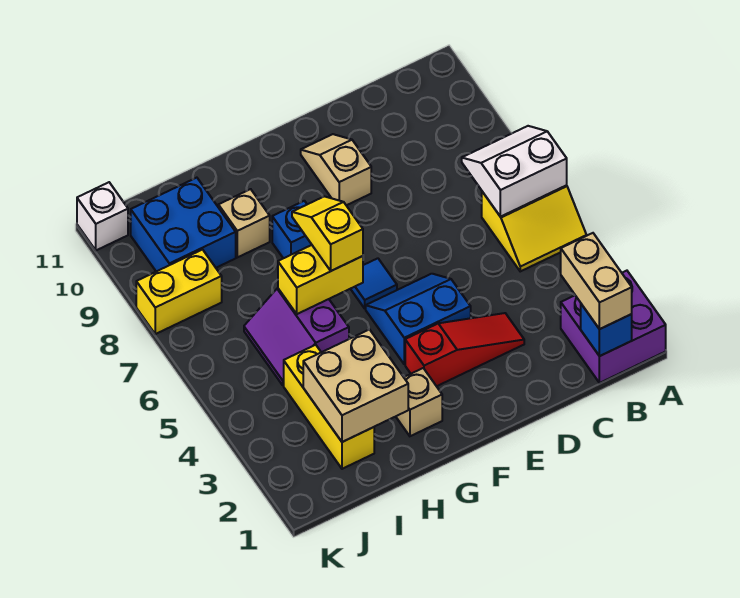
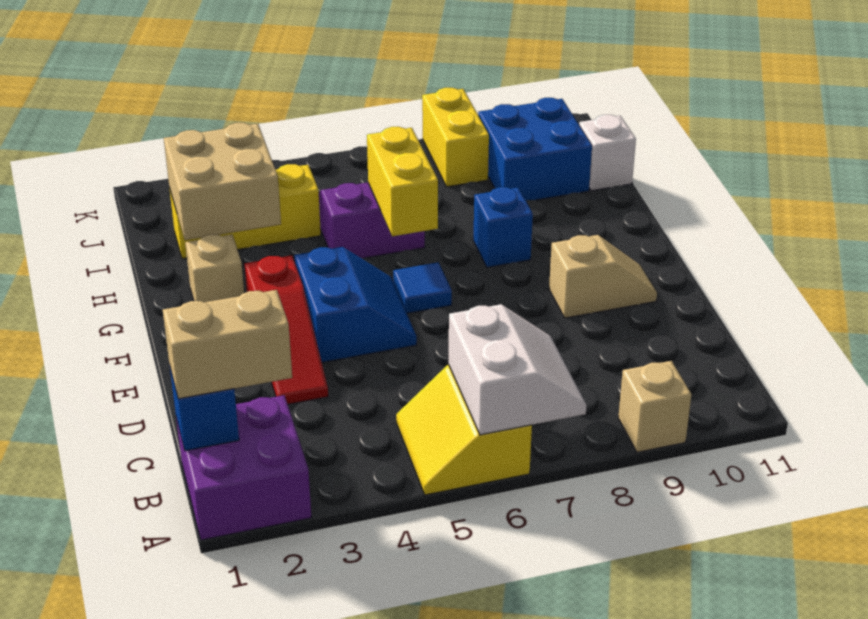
yellow slope G6:G7 level 3 top 6 -> none
tan brick H9 level 1 -> tan brick A9 level 1
white brick K11 level 1 -> white brick I11 level 1

